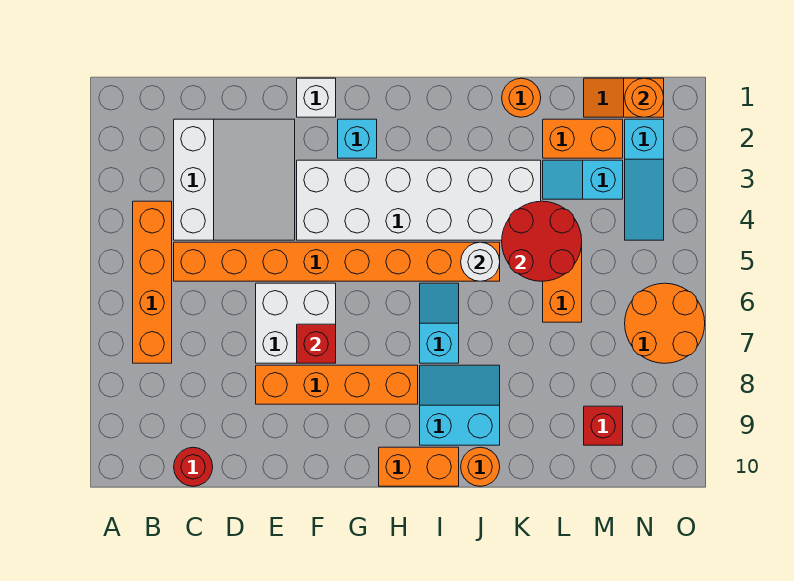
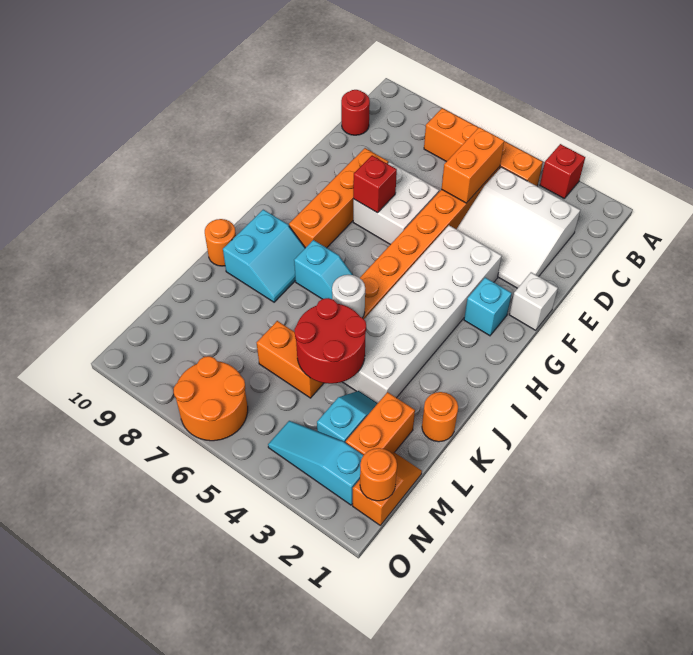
orange brick H10:I10 level 1 -> orange brick C5:D5 level 2
red brick M9 level 1 -> red brick A3 level 1

